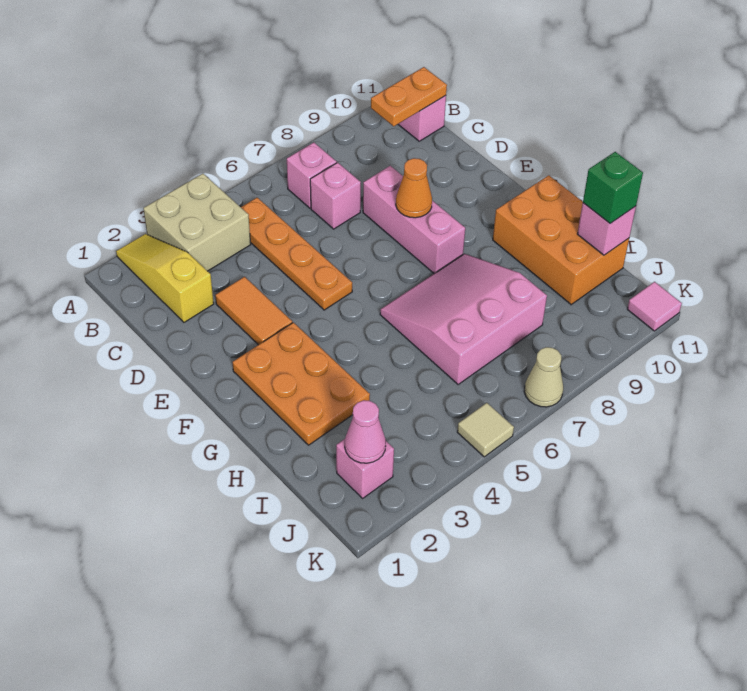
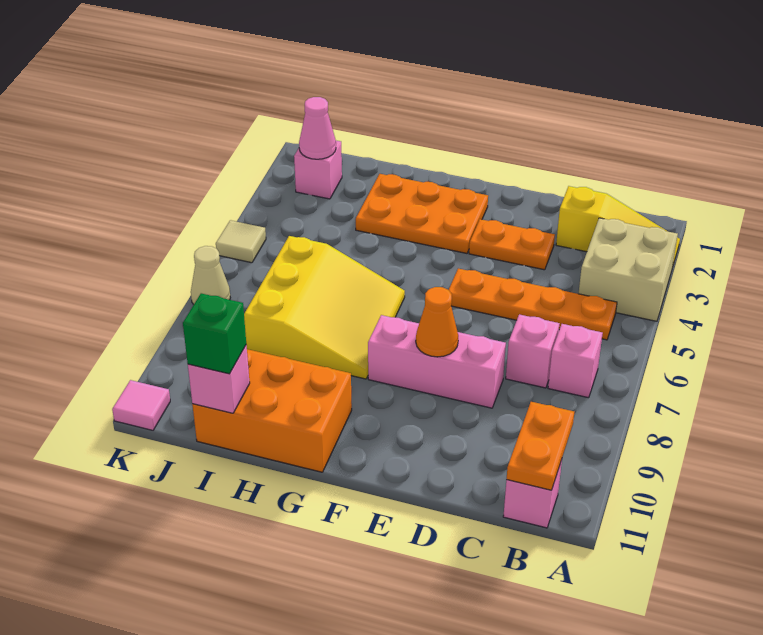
orange tile D3:E3 level 1 -> orange plate D3:E3 level 1
pink slope G6:I8 level 1 top I -> yellow slope G6:I8 level 1 top I

